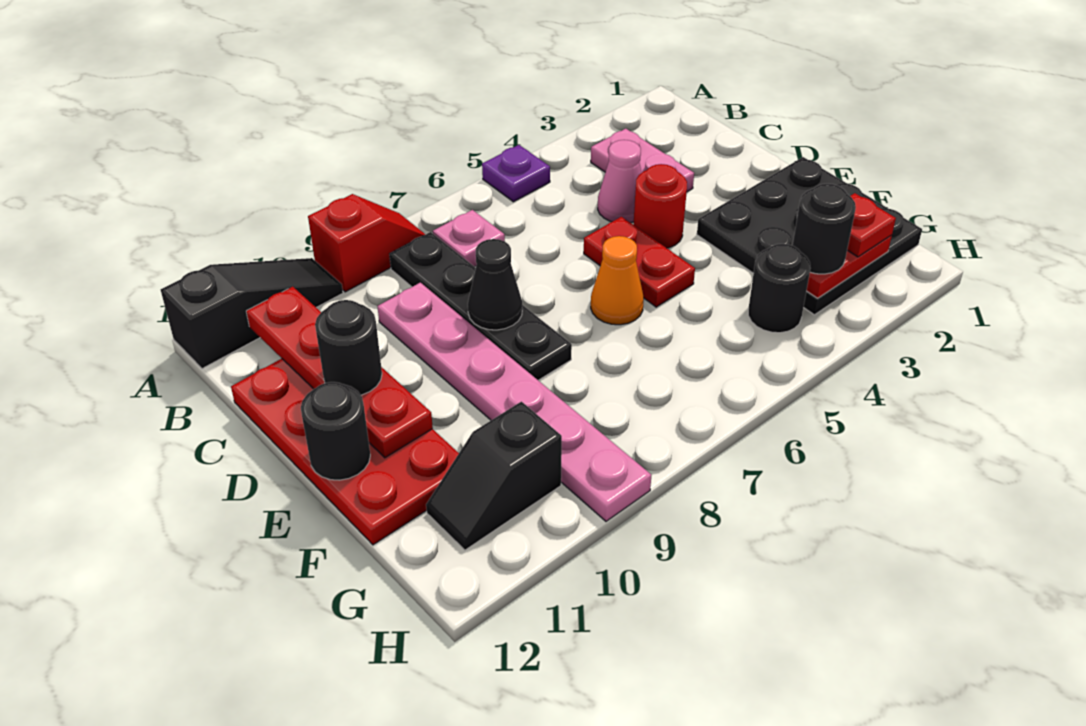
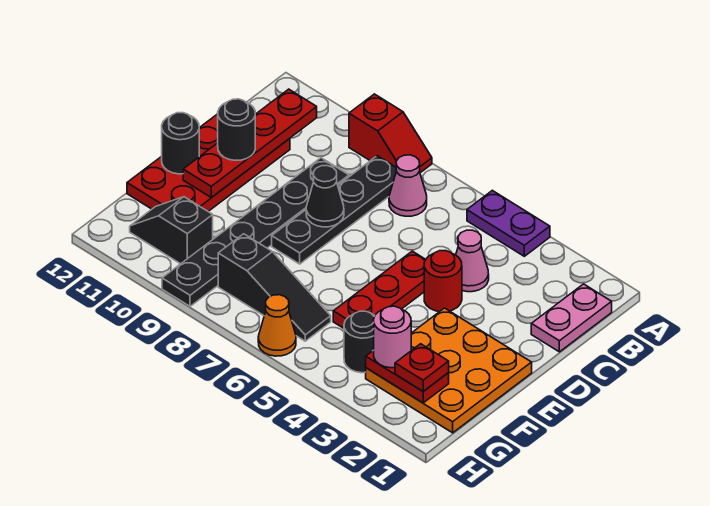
purple plate A5 level 1 -> purple plate A4:A5 level 1
black slope A10:A12 level 1 top 12 -> black slope G6:G8 level 1 top 8
pink plate B3:C3 level 1 -> pink plate B1:C1 level 1
pink plate B7 level 1 -> pink cone B7 level 1
pink plate C9:H9 level 1 -> black plate C9:H9 level 1
red plate D5:E5 level 1 -> red plate D5:F5 level 1
black plate E1:G3 level 1 -> orange plate E1:G3 level 1
orange cone E6 level 1 -> orange cone H6 level 1
black round brick G3 level 3 -> pink round brick G3 level 3

